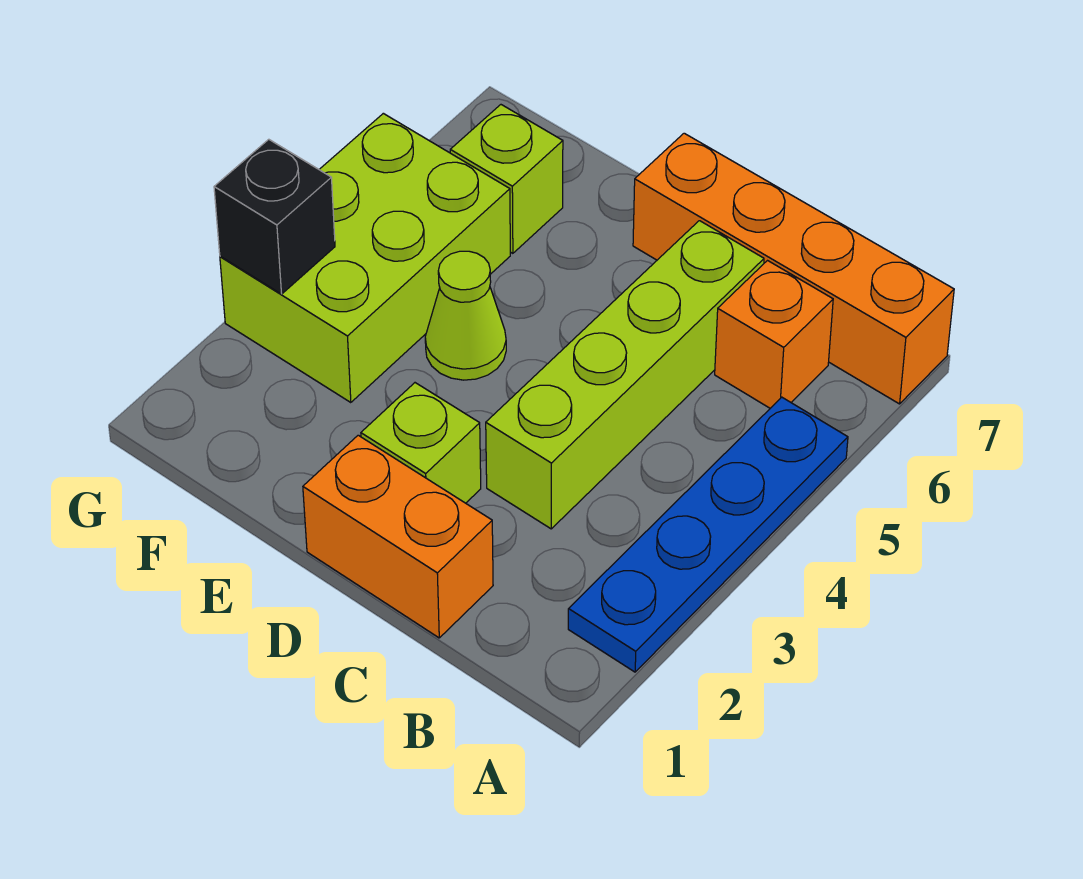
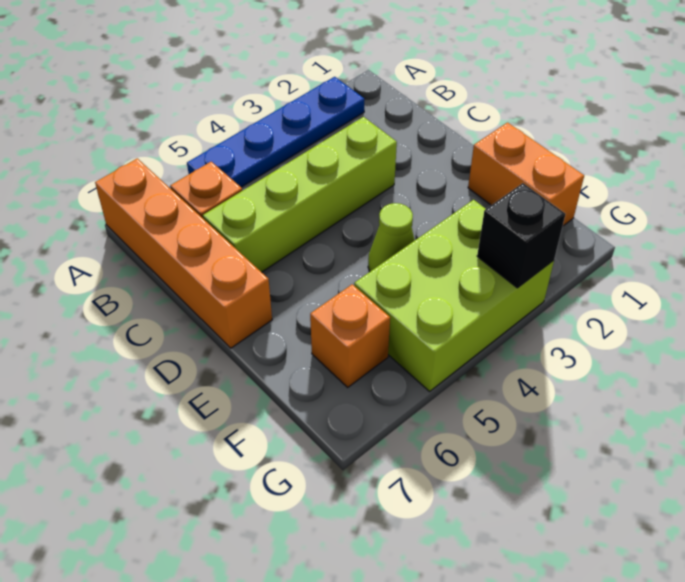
orange brick C1:D1 level 1 -> orange brick E1:F1 level 1
lime brick D2 level 1 -> none
lime brick F6 level 1 -> orange brick F6 level 1

